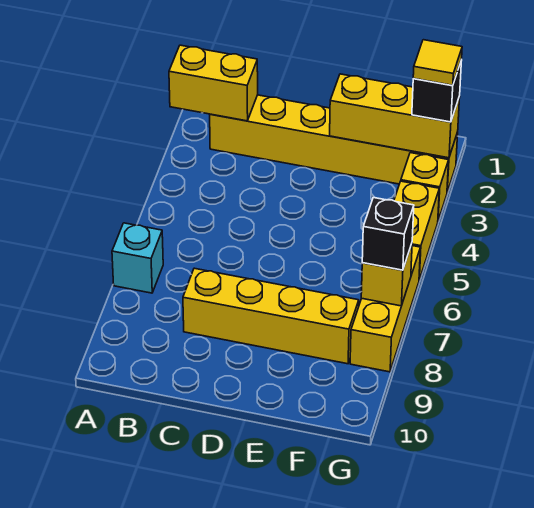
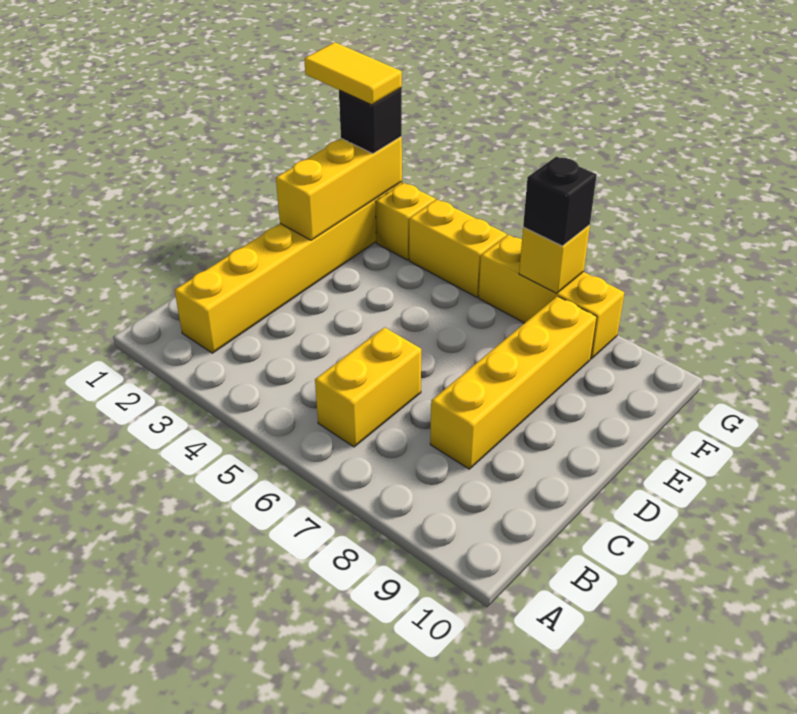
yellow brick A2:B2 level 2 -> yellow brick B6:C6 level 1
cyan brick A7 level 1 -> none
yellow tile G2 level 4 -> yellow tile G1:G2 level 4

